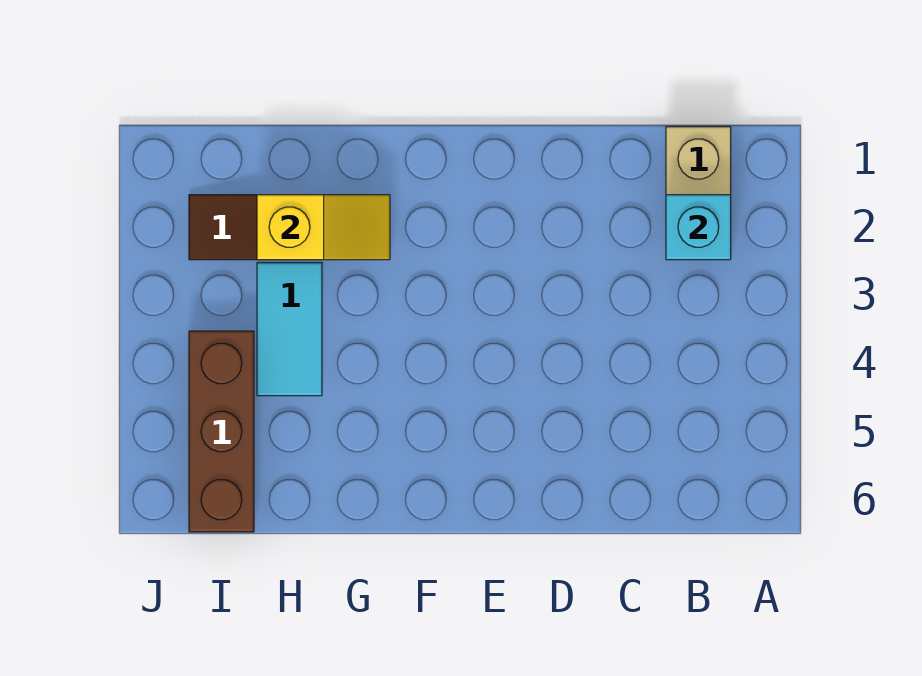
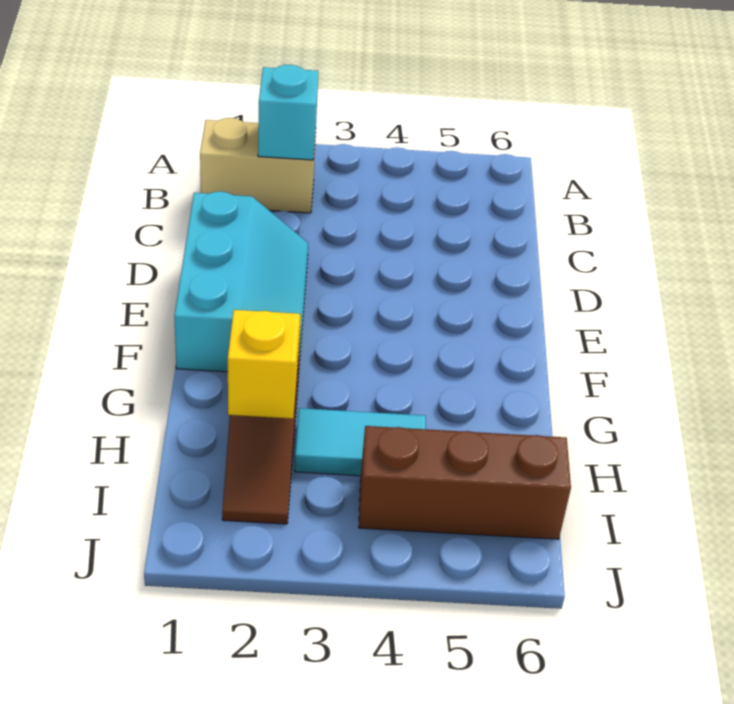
none -> cyan slope D1:F2 level 1 top 1

